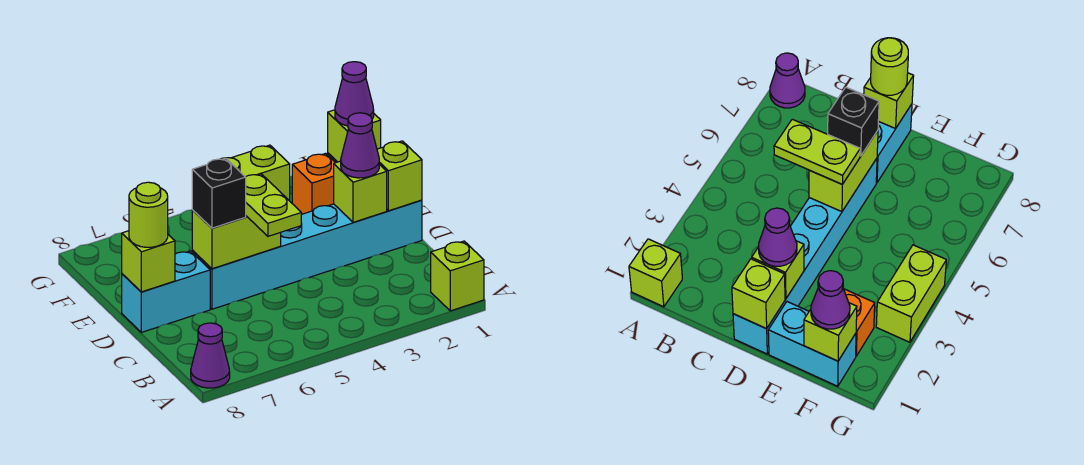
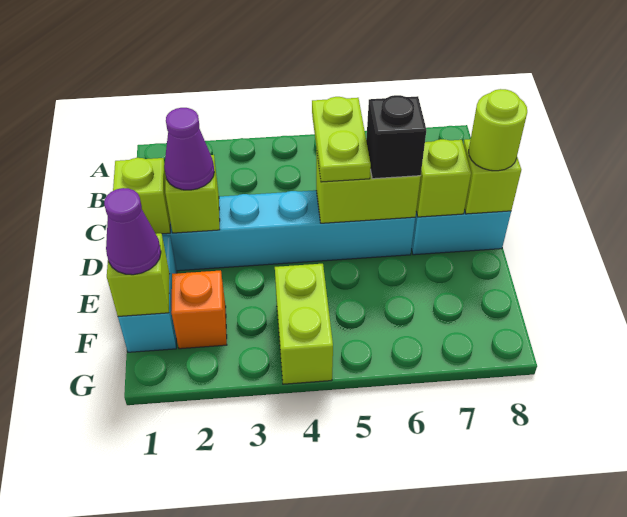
lime brick A1 level 1 -> lime brick D7 level 2
purple cone A8 level 1 -> none
lime brick G3:G4 level 1 -> lime brick F4:G4 level 1

